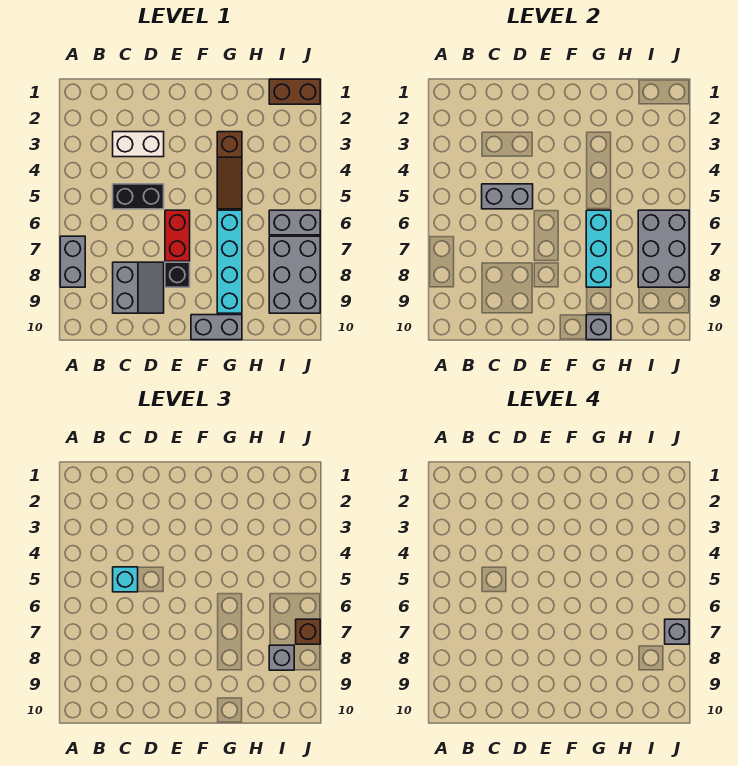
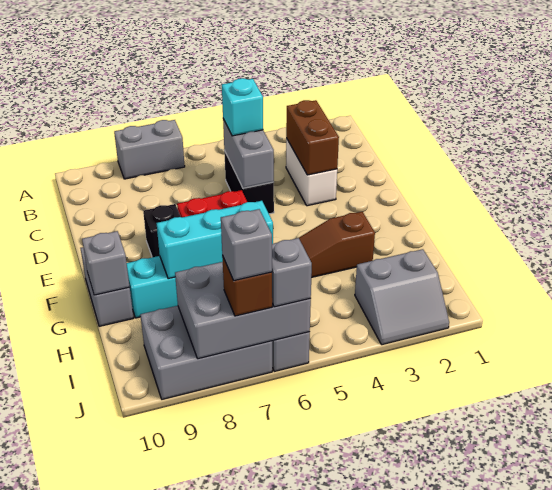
grey slope C8:D9 level 1 top C -> grey slope I2:J3 level 1 top I
brown brick I1:J1 level 1 -> brown brick C3:D3 level 2
grey brick I8 level 3 -> grey brick J6 level 3

